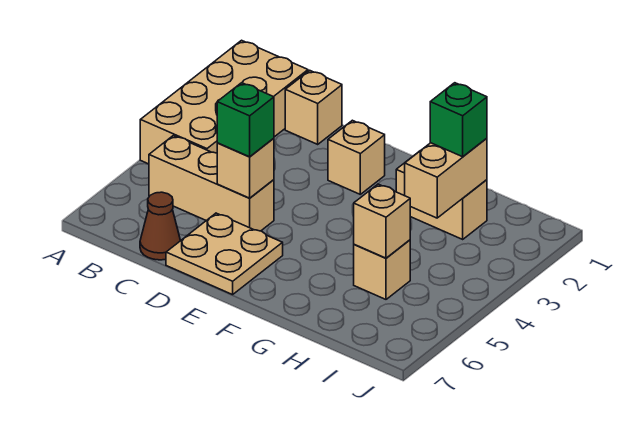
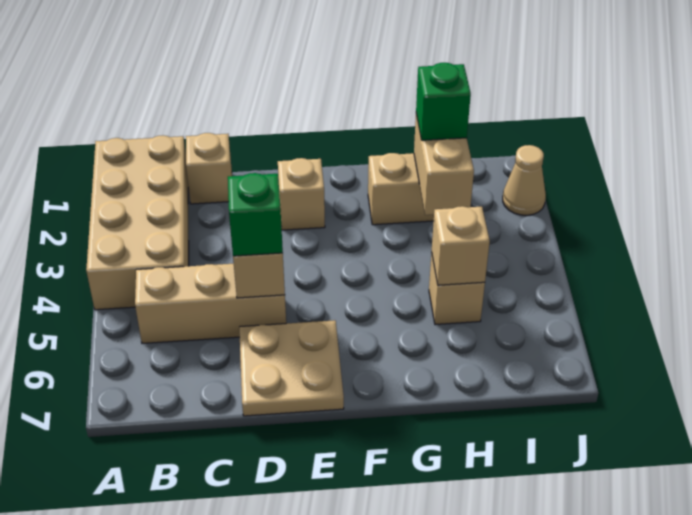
brown cone C7 level 1 -> none
none -> tan cone J2 level 1

